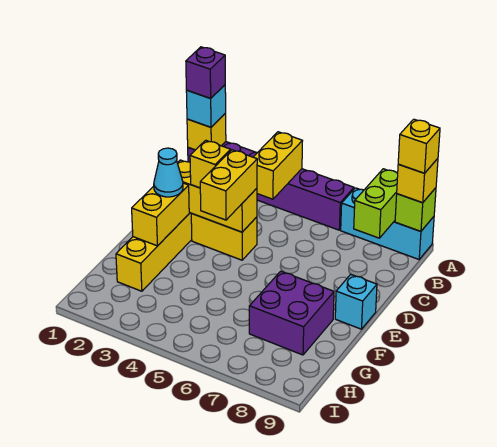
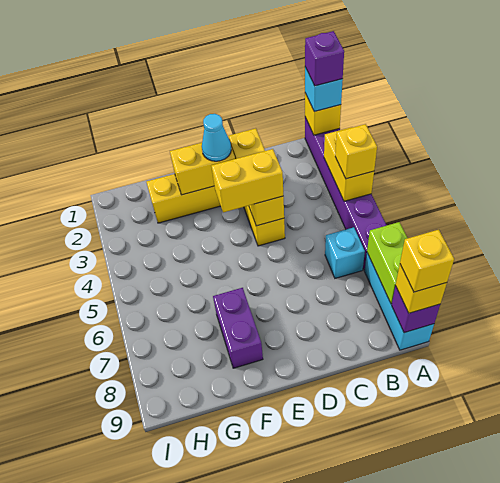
yellow brick A4:B4 level 2 -> yellow brick A3:A4 level 2
lime brick A8:B8 level 2 -> lime brick A7:A8 level 2
lime brick A9 level 2 -> purple brick A9 level 2
yellow brick D3 level 3 -> yellow brick A4 level 3
cyan brick E9 level 1 -> cyan brick B6 level 1
purple brick F7:G8 level 1 -> purple brick F7:F8 level 1

